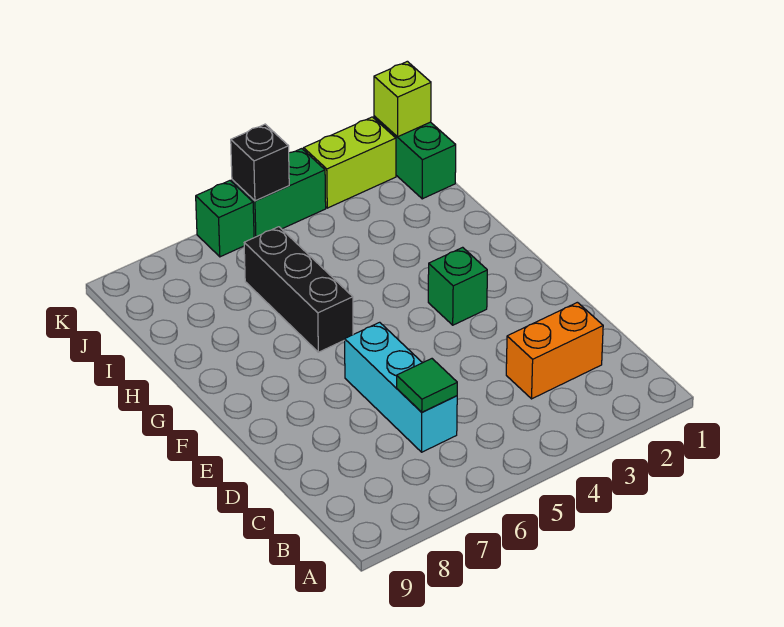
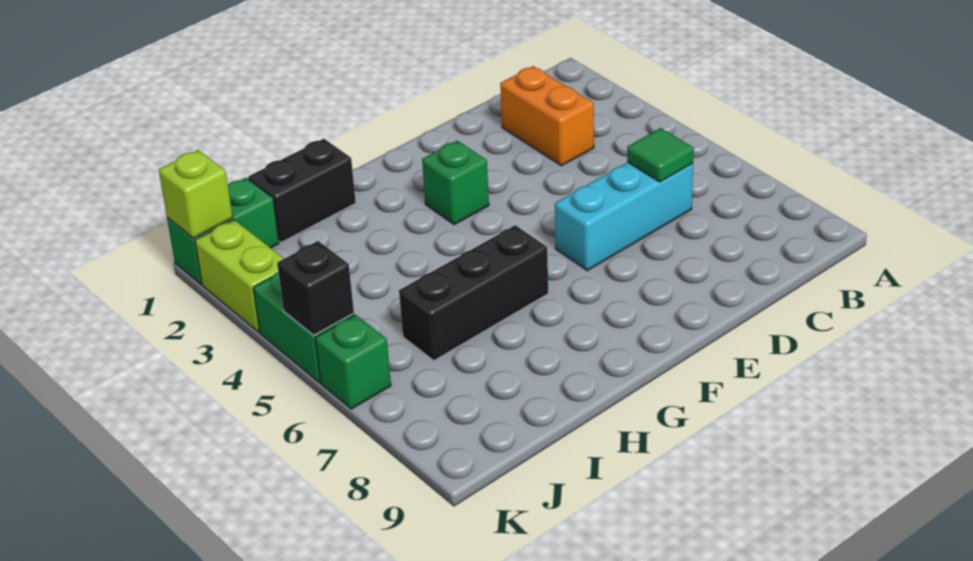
none -> black brick H1:I1 level 1

